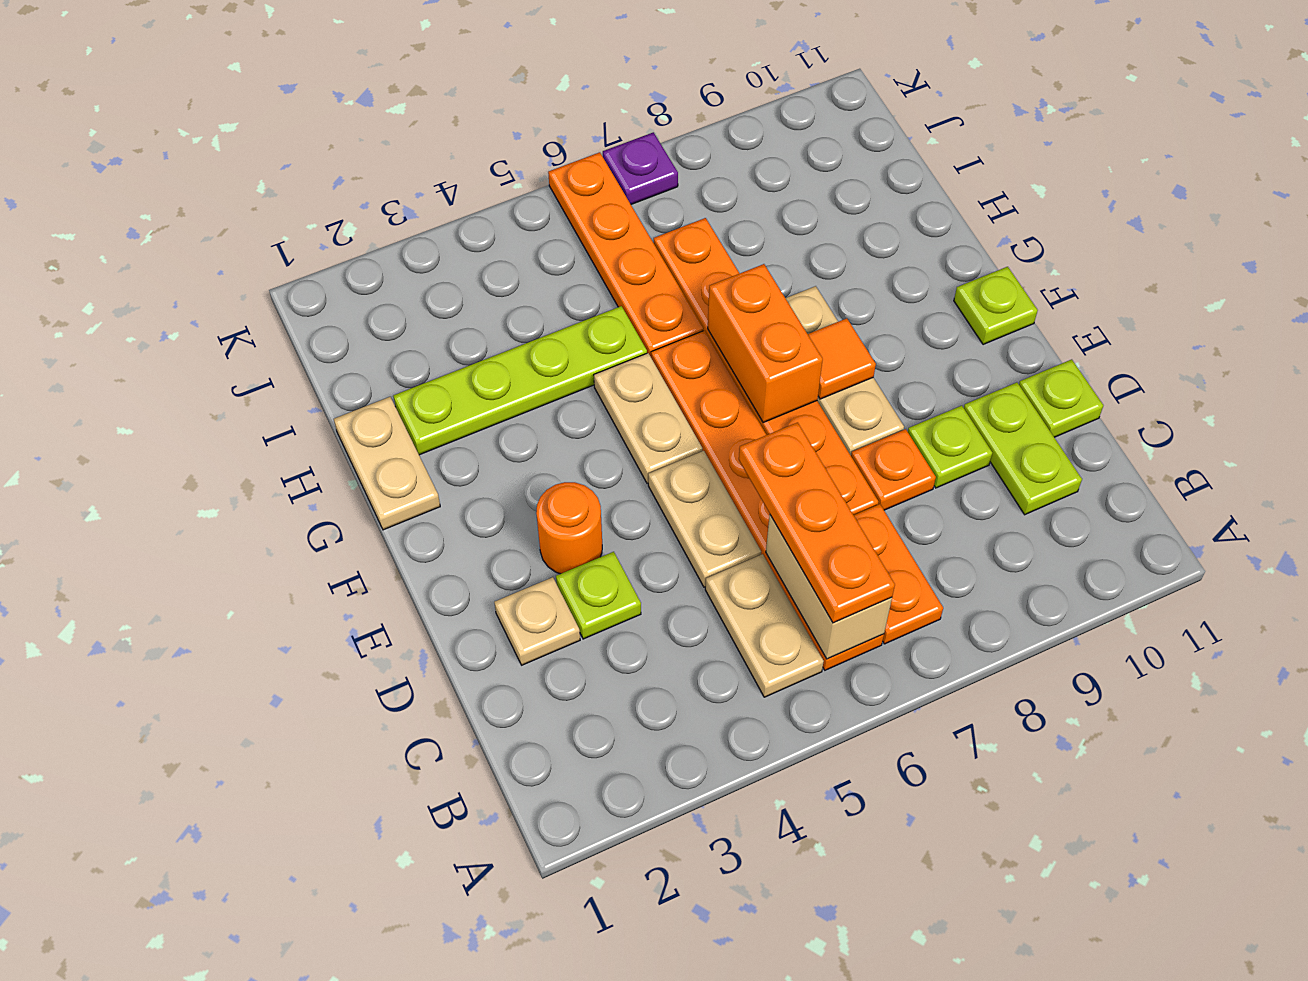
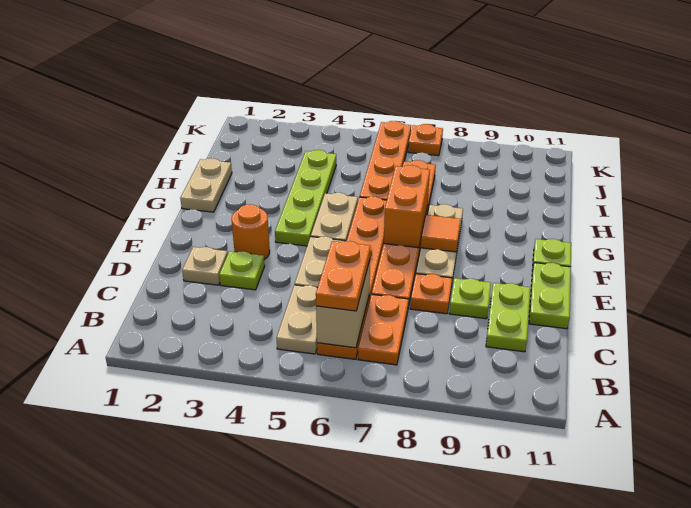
orange plate B6:D6 level 3 -> orange plate B6:C6 level 3
lime plate D11 level 1 -> lime plate D11:E11 level 1
lime plate H2:H5 level 1 -> lime plate F4:I4 level 1
purple plate K7 level 1 -> orange plate K7 level 1

